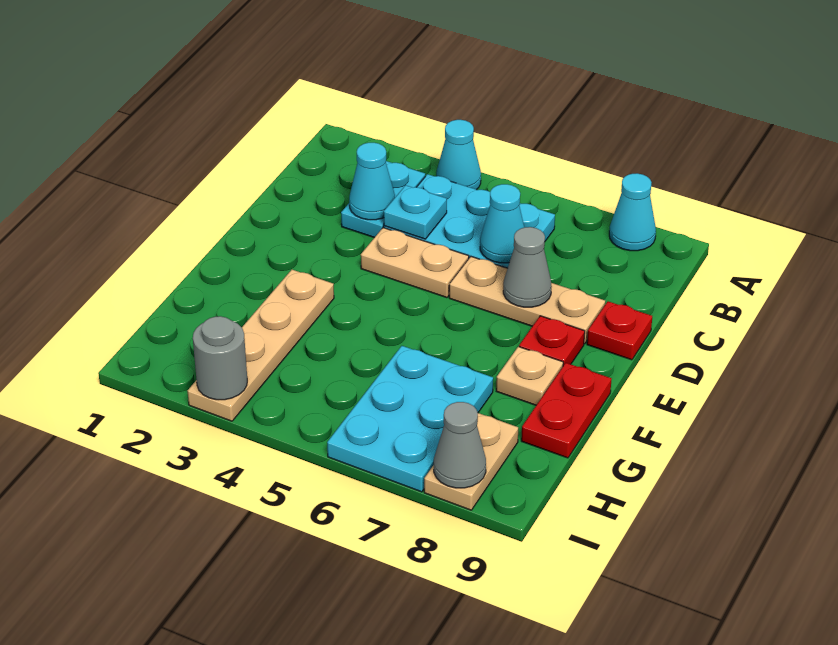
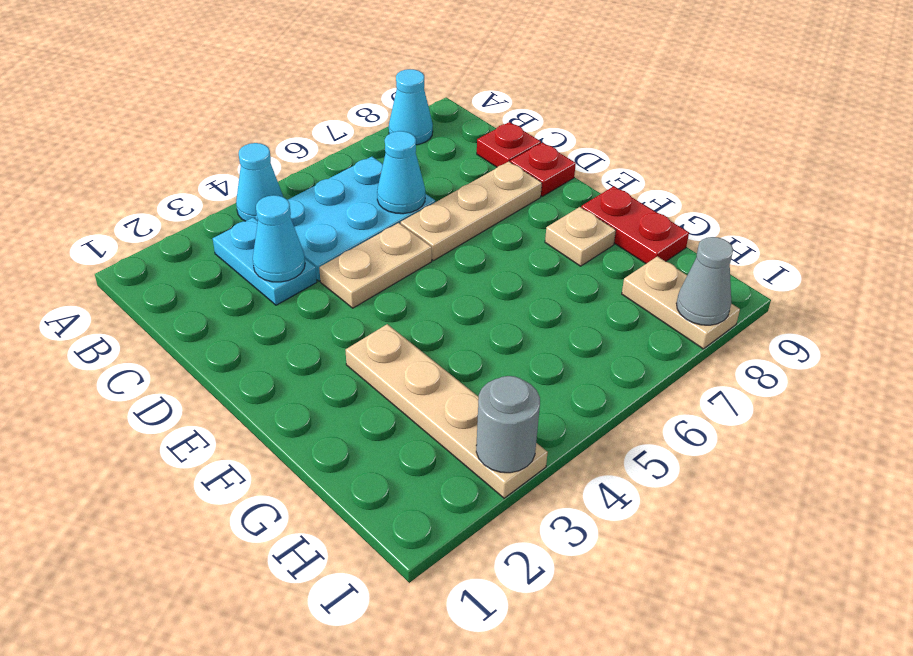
cyan plate C4 level 2 -> none
grey cone D7 level 2 -> none
red plate E8 level 1 -> red plate C9 level 1
cyan plate G6:I7 level 1 -> none

